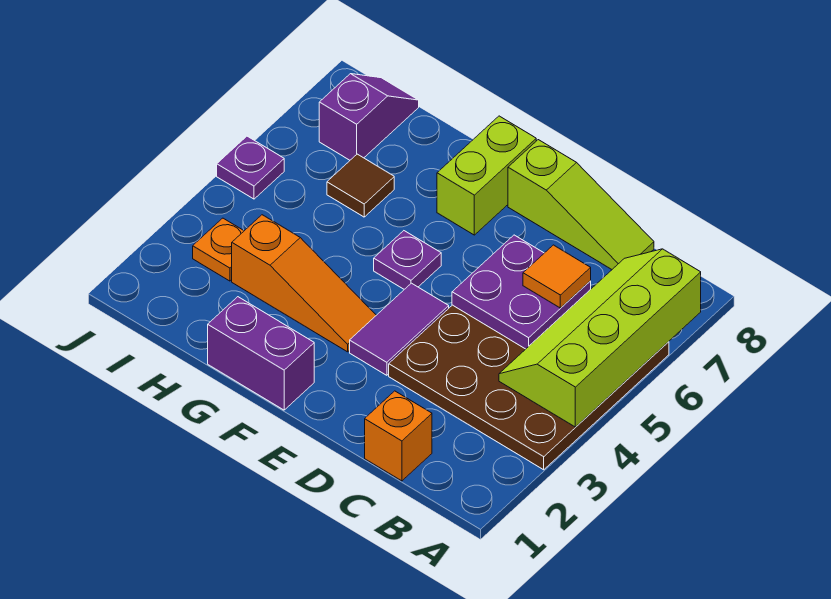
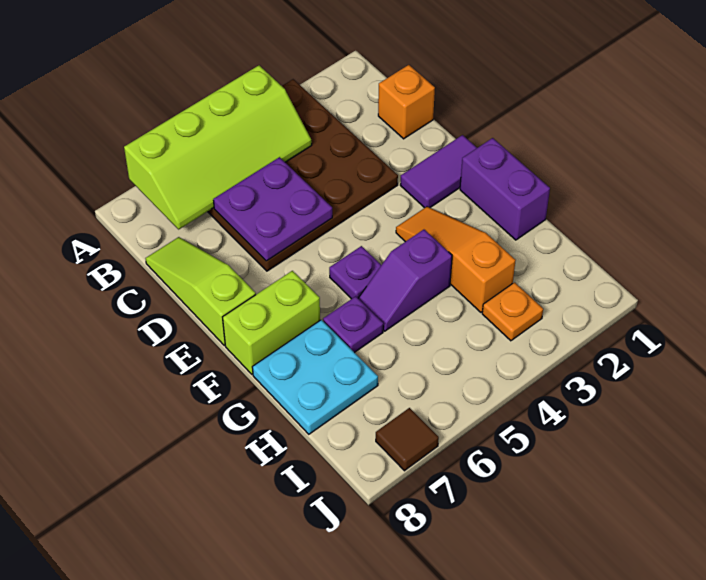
orange tile C6 level 3 -> none
purple tile E3:E4 level 1 -> purple tile E1:E2 level 1
none -> cyan plate G7:H8 level 1
brown tile H6 level 1 -> brown tile J7 level 1
purple slope I7:I8 level 1 top 7 -> purple slope G4:G5 level 1 top 4
purple plate J5 level 1 -> purple plate G6 level 1

